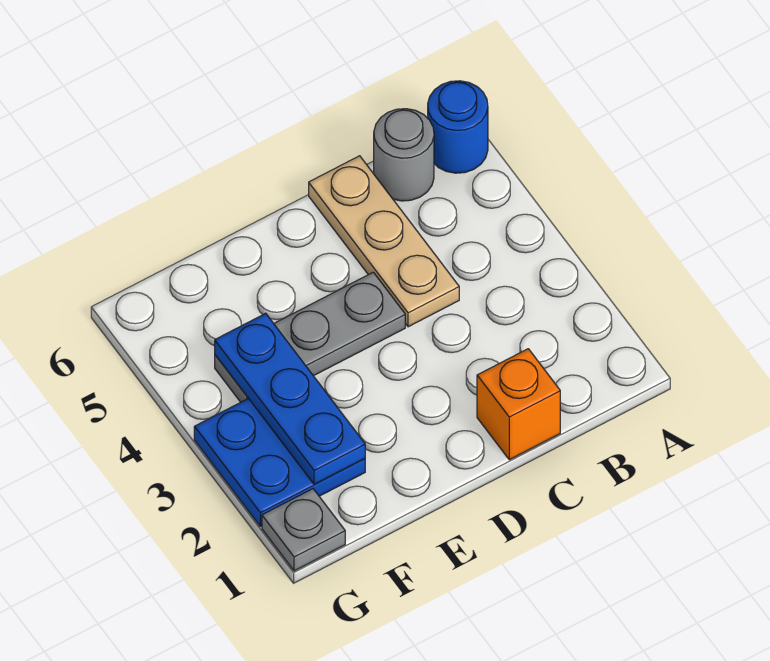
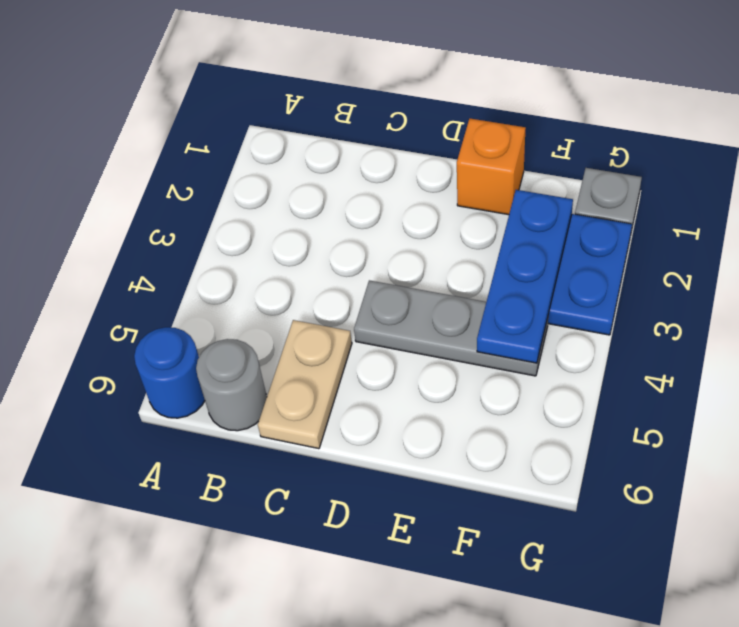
orange brick C1 level 1 -> orange brick E1 level 1
tan plate C4:C6 level 1 -> tan plate C5:C6 level 1

